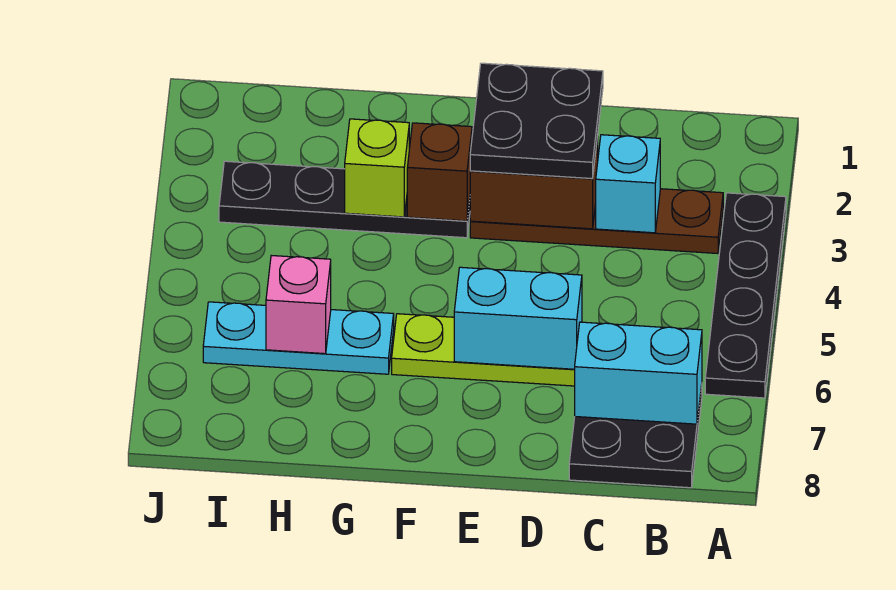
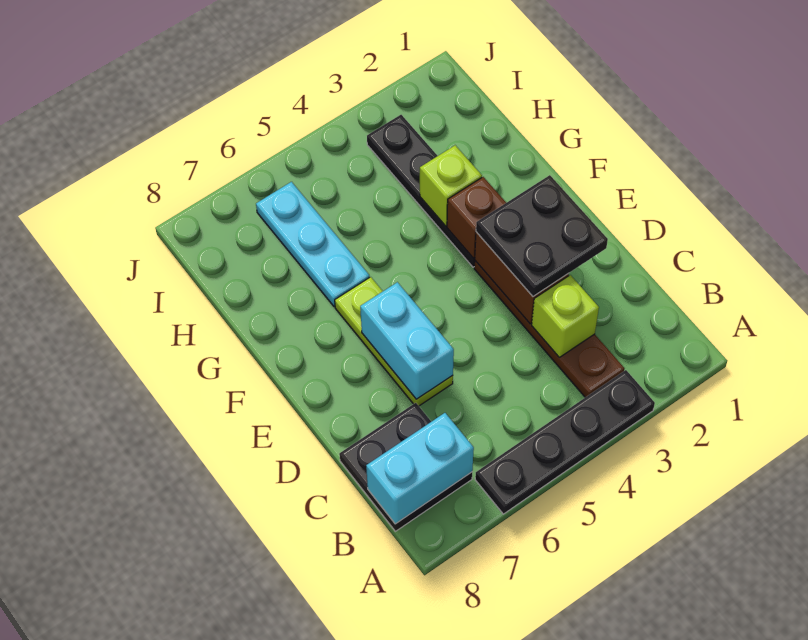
cyan brick B7:C7 level 2 -> cyan brick B7:B8 level 2
cyan brick C3 level 2 -> lime brick C3 level 2
pink brick H6 level 2 -> none

